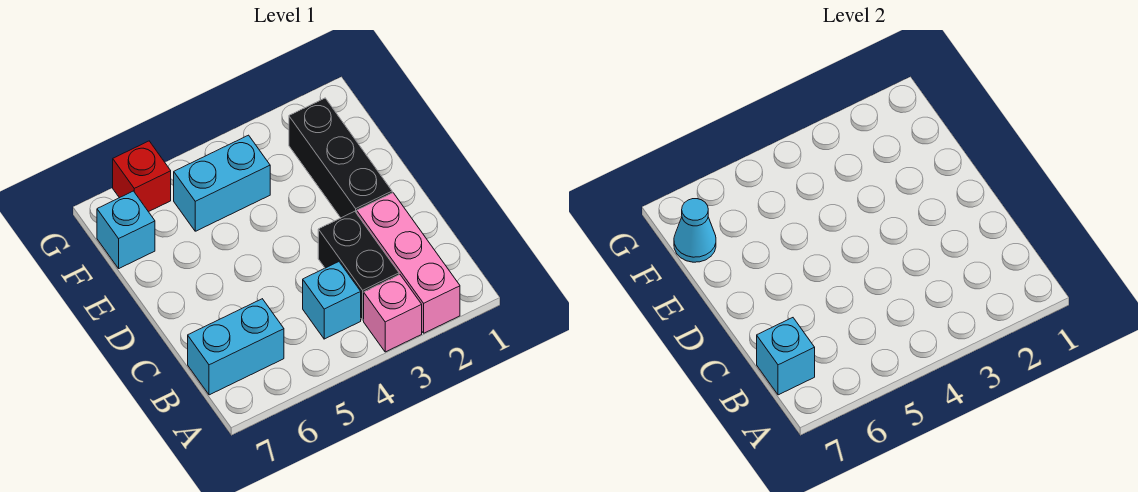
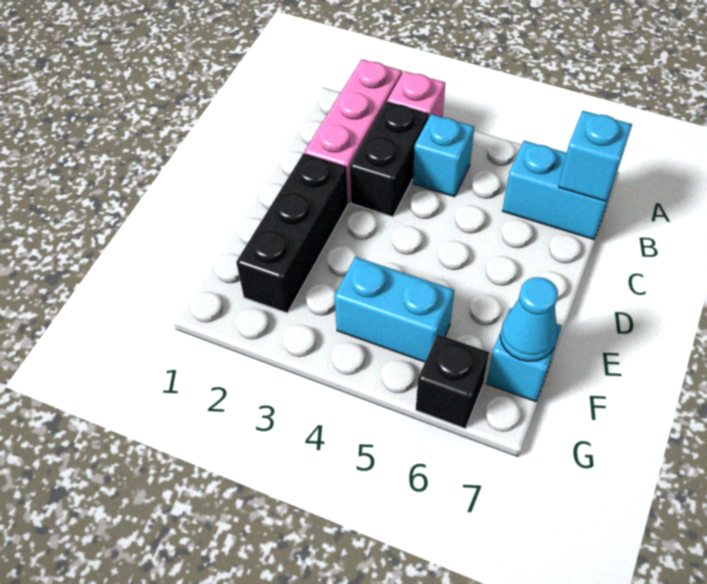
red brick G6 level 1 -> black brick G6 level 1

